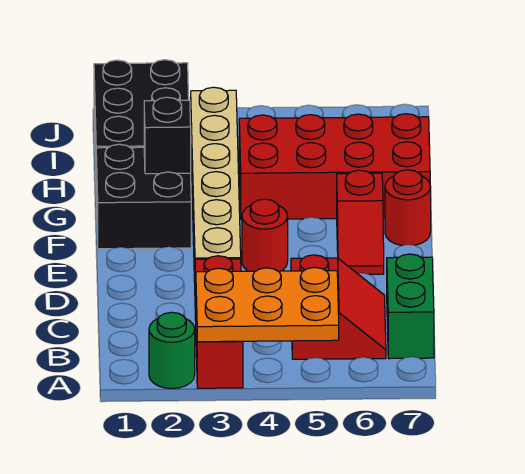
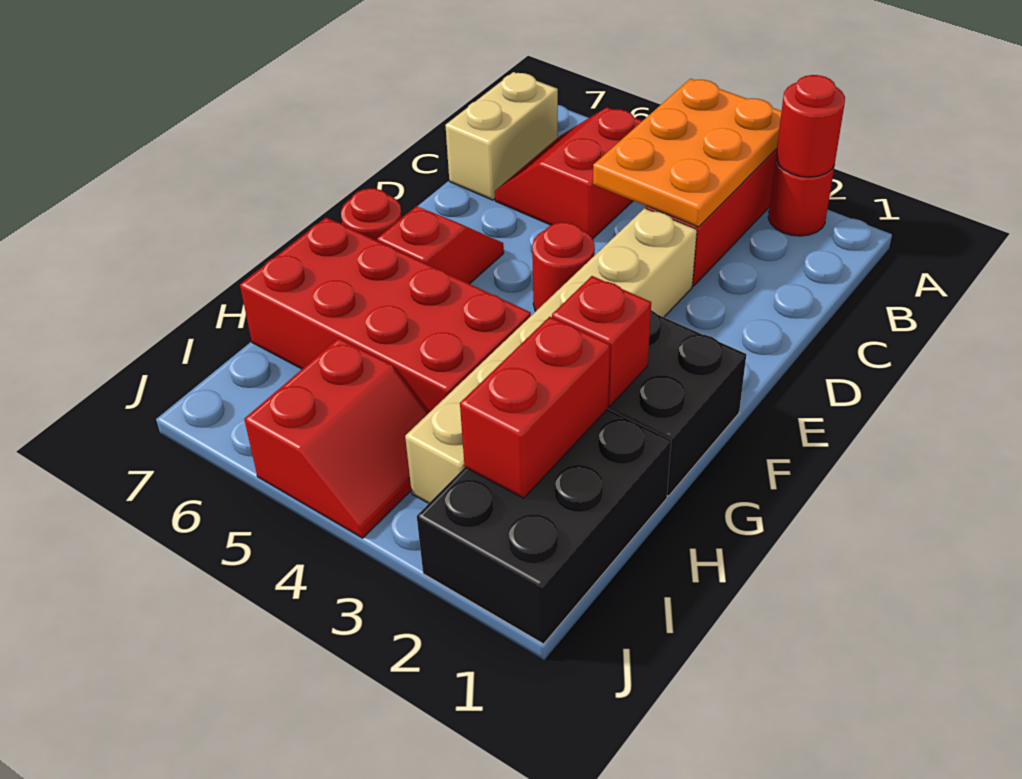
green round brick A2 level 1 -> red round brick A2 level 1
none -> red round brick A2 level 2
orange plate A3:B5 level 2 -> orange plate A3:C4 level 2
green brick B7:C7 level 1 -> tan brick B7:C7 level 1
black brick G2 level 2 -> red brick G2 level 2
none -> red brick H2:I2 level 2
none -> red slope I4:J5 level 1 top 5

